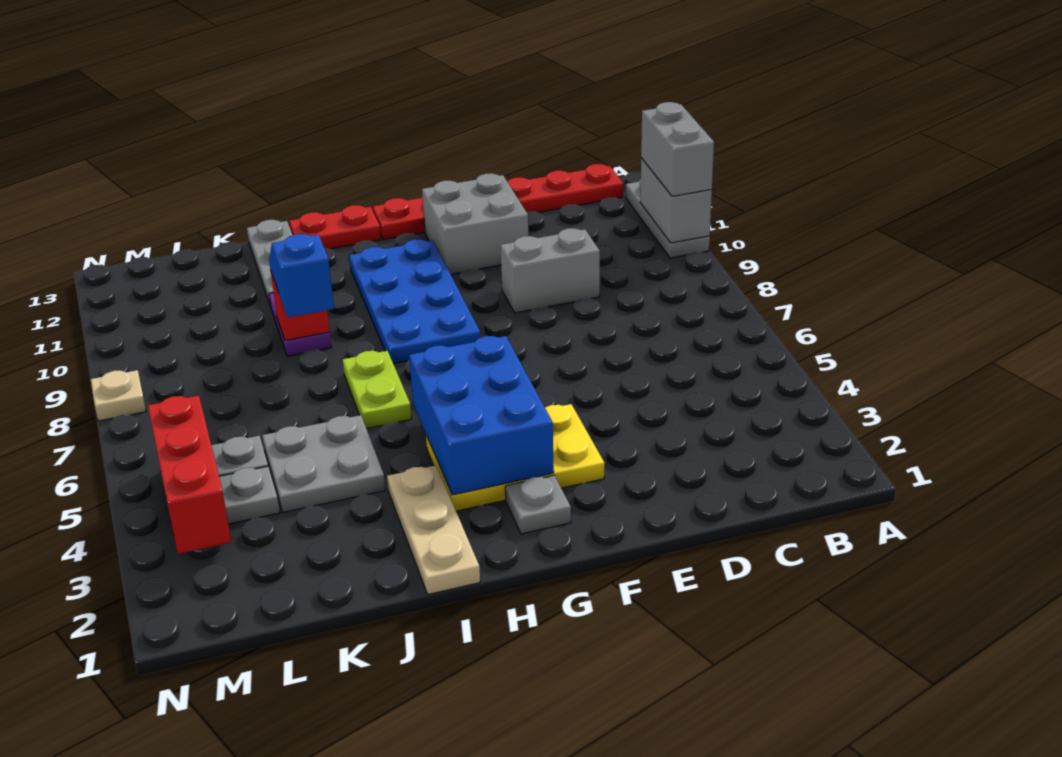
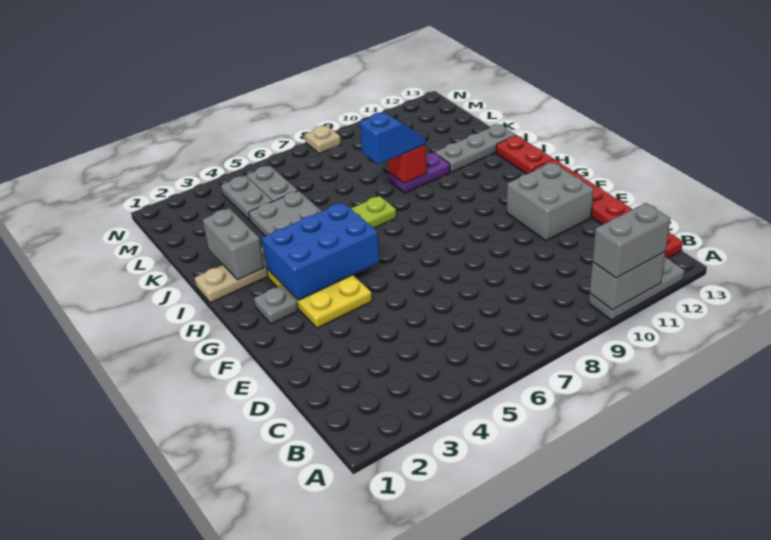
grey brick D9:E9 level 1 -> grey brick I2:J2 level 2
blue plate G8:H11 level 1 -> none
red brick M3:M5 level 2 -> none

